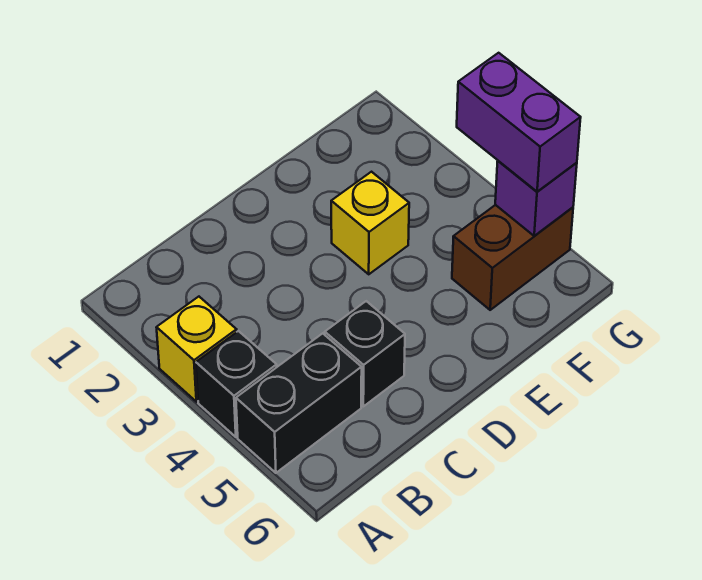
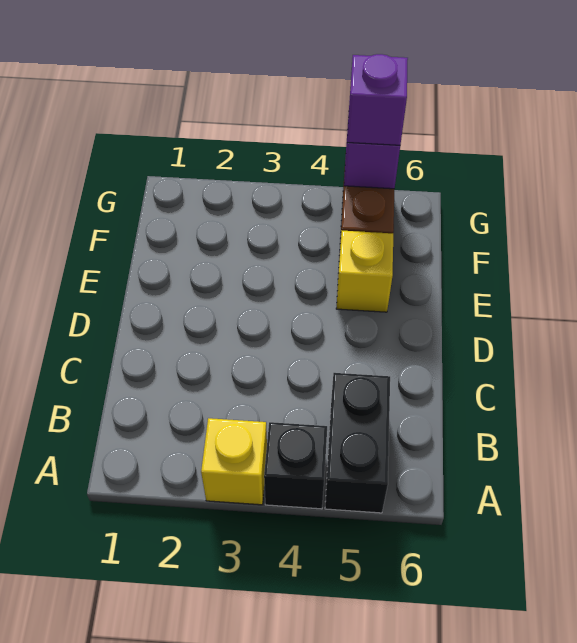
black brick C5 level 1 -> none
yellow brick E3 level 1 -> yellow brick E5 level 1
purple brick G4:G5 level 3 -> purple brick G5 level 3

